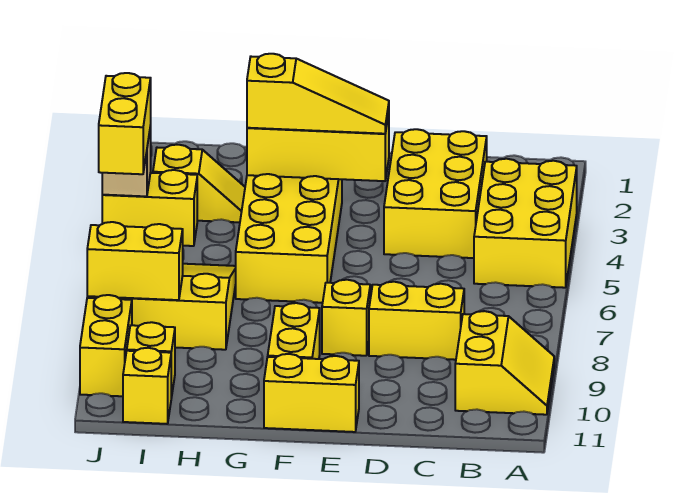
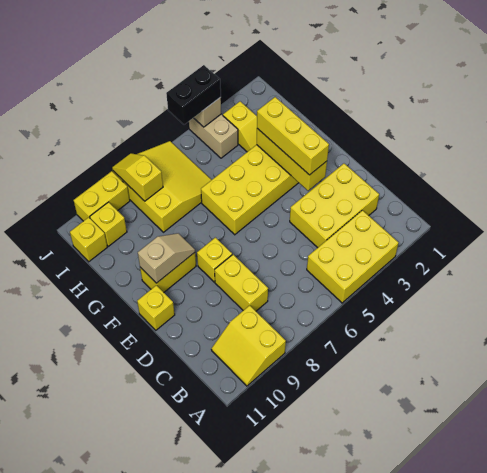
yellow slope A9:B10 level 1 top B -> yellow slope A9:B10 level 1 top 9
yellow slope E3:G3 level 3 top G -> yellow brick E3:G3 level 3
yellow brick E11:F11 level 1 -> yellow brick E11 level 1
none -> tan slope F9:F10 level 2 top 10
yellow brick I4:J4 level 1 -> tan brick I4:J4 level 1
yellow brick I8:J8 level 2 -> yellow slope I8:J8 level 2 top I
yellow brick J4:J5 level 3 -> black brick J4:J5 level 3

